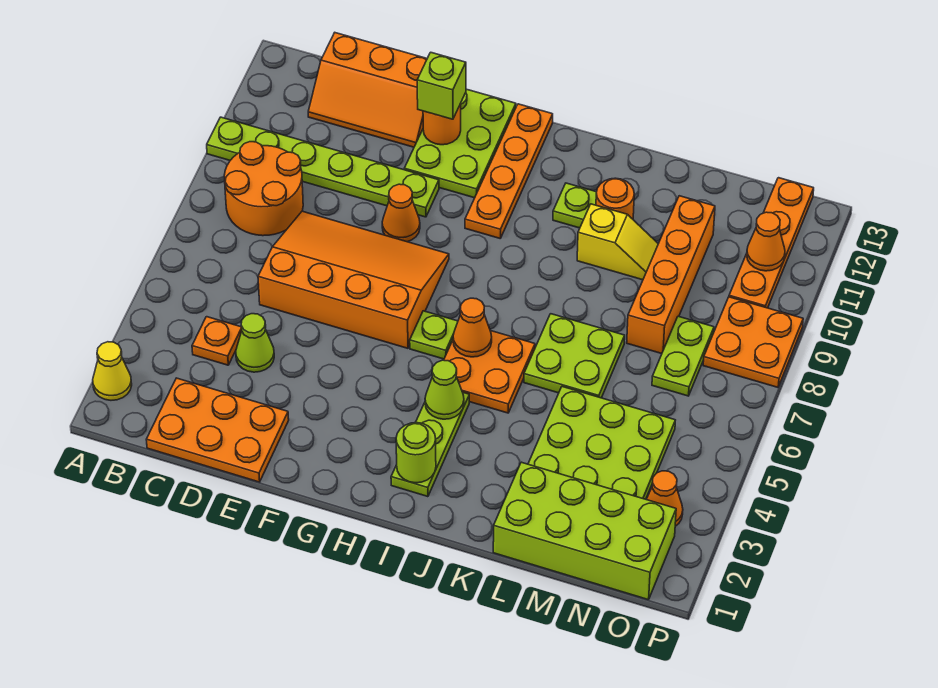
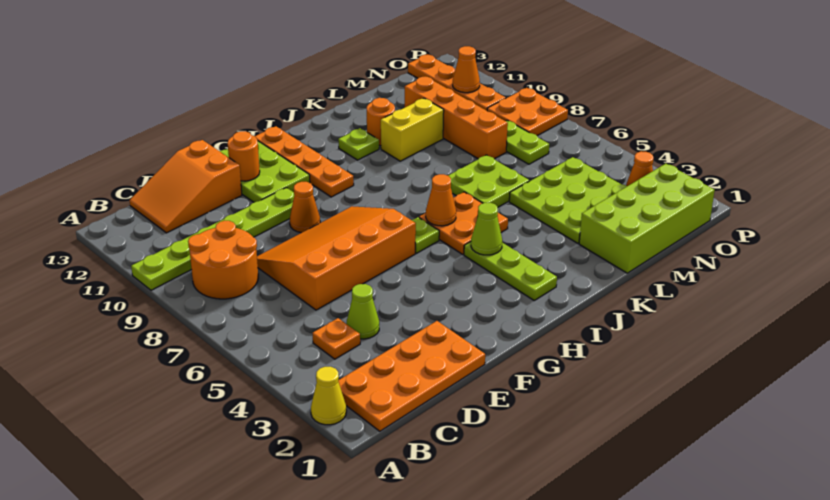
orange plate C1:E2 level 1 -> orange plate B1:E2 level 1
orange slope C12:E13 level 1 top 13 -> orange slope C12:E13 level 1 top E
lime brick F12 level 3 -> none
lime round brick I2 level 2 -> none
yellow slope K10:L10 level 1 top K -> yellow brick K10:L10 level 1

